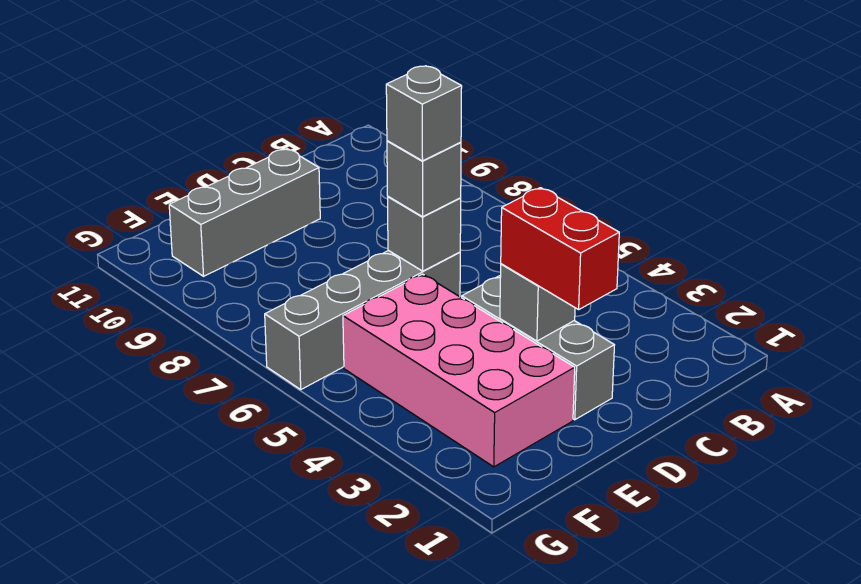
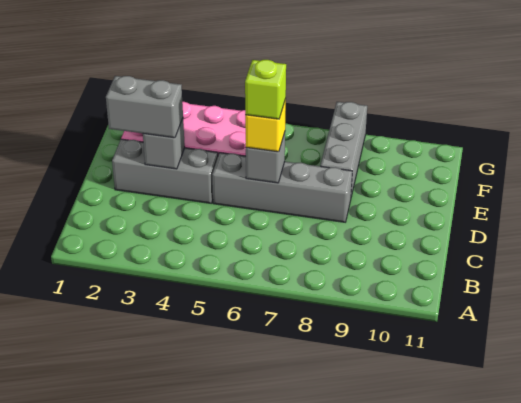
red brick D2:D3 level 3 -> grey brick D2:D3 level 3
grey brick D6:G6 level 1 -> grey brick D5:D8 level 1
grey brick D6 level 3 -> yellow brick D6 level 3
grey brick D6 level 4 -> lime brick D6 level 4
grey brick D10:F10 level 1 -> grey brick E8:G8 level 1

